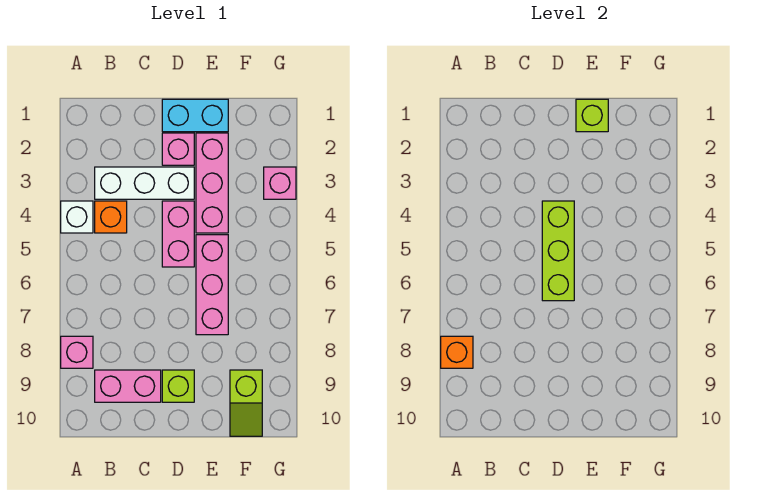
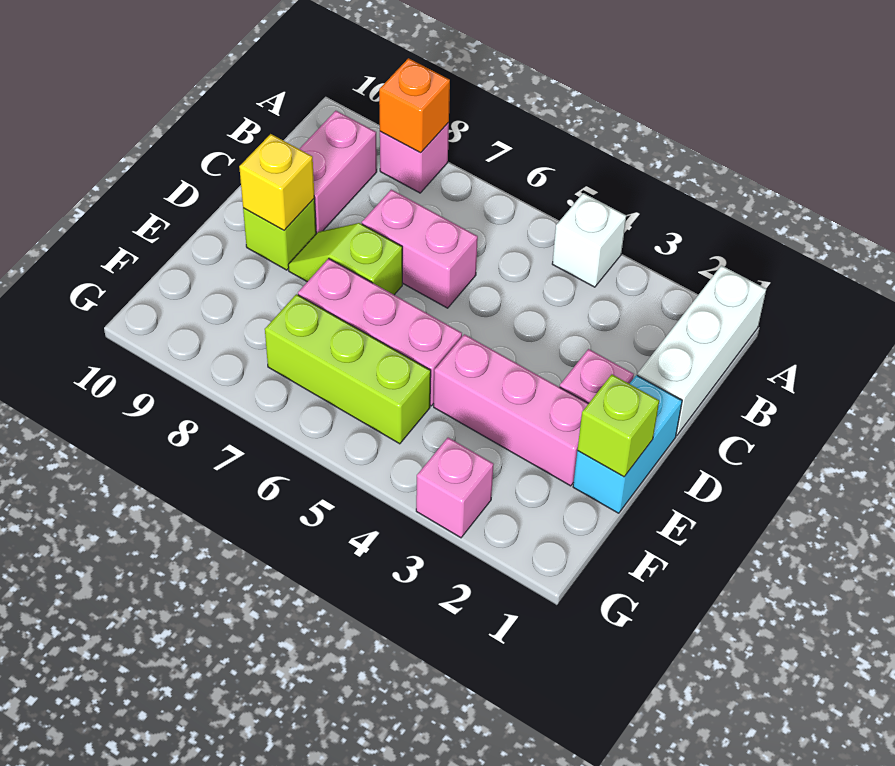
white brick B3:D3 level 1 -> white brick A1:C1 level 1
orange brick B4 level 1 -> none
pink brick D4:D5 level 1 -> pink brick C6:C7 level 1
lime brick D4:D6 level 2 -> lime brick F5:F7 level 1
none -> yellow brick D9 level 2
lime slope F9:F10 level 1 top 9 -> lime slope D7:D8 level 1 top 7

